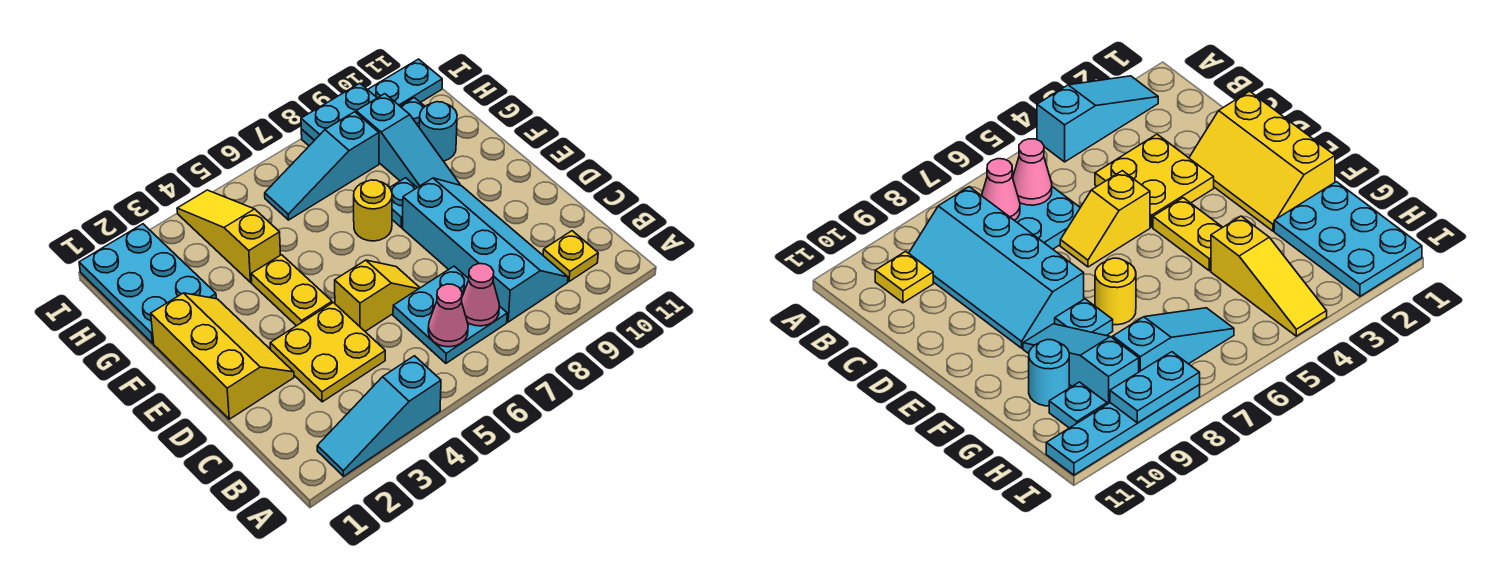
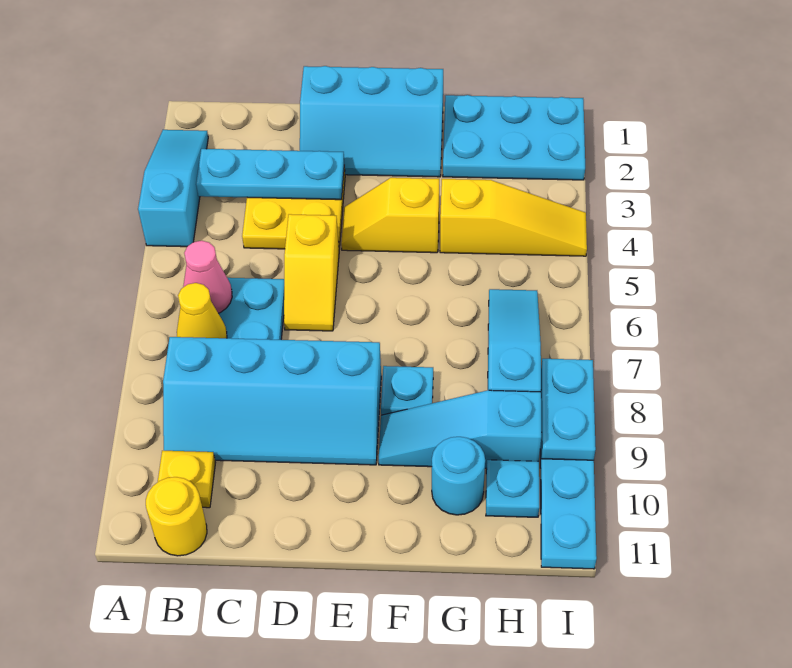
none -> cyan plate B3:D3 level 2
pink cone B7 level 2 -> yellow cone B7 level 2
yellow slope D1:F2 level 1 top 1 -> cyan slope D1:F2 level 1 top 1
yellow plate E4:F4 level 1 -> yellow slope E4:F4 level 1 top F
yellow round brick F7 level 1 -> yellow round brick B11 level 1

